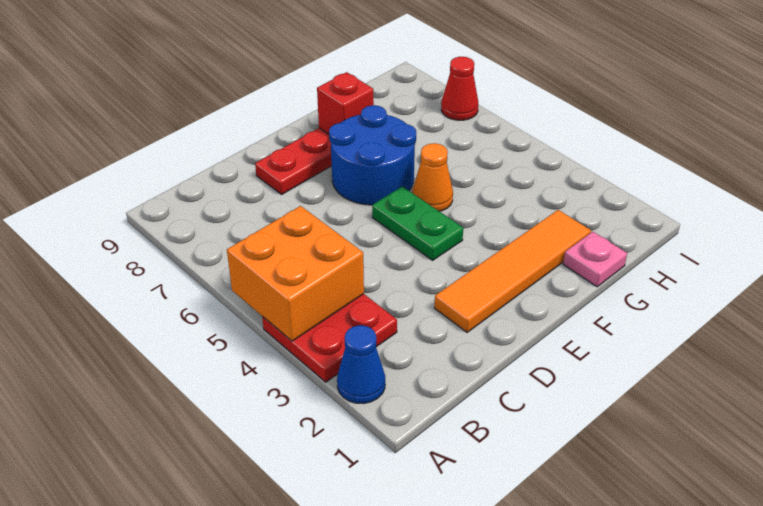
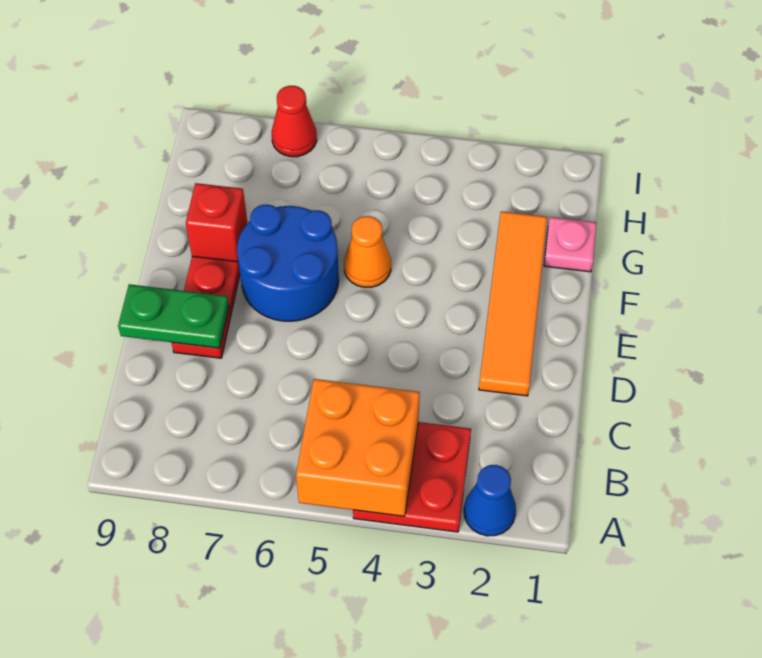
green plate E4:E5 level 1 -> green plate D8:D9 level 2

